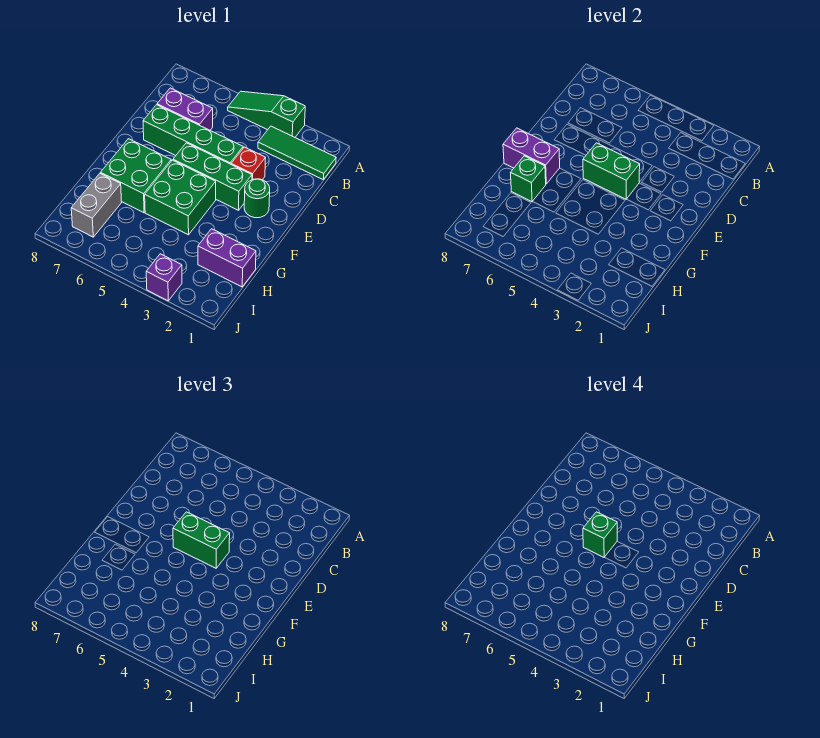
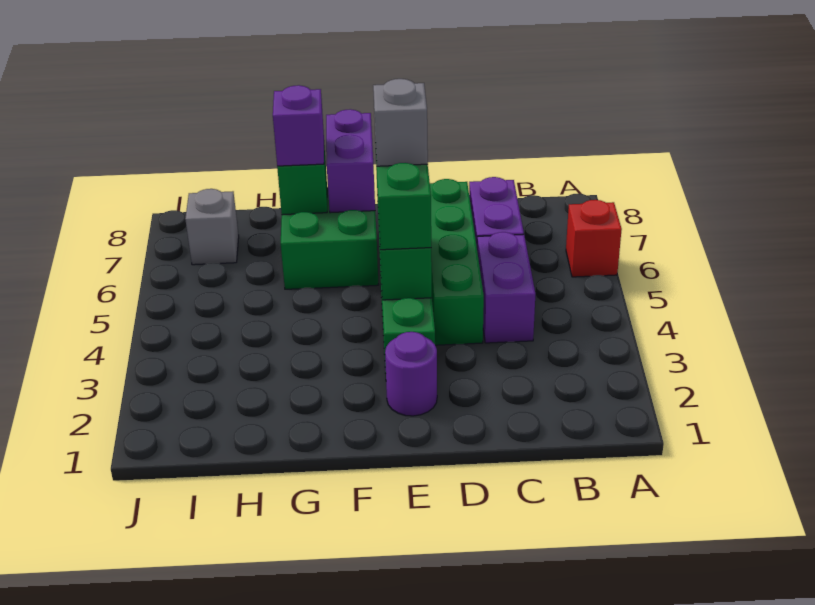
green slope A3:A5 level 1 top 3 -> none
green tile B1:B3 level 1 -> none
red brick D3 level 1 -> red brick A6 level 1
green round brick E2 level 1 -> purple round brick E2 level 1
green brick E5 level 4 -> grey brick E5 level 4
green brick F4:G5 level 1 -> none
purple brick H1:H2 level 1 -> purple brick C4:C5 level 1
grey brick H7:I7 level 1 -> grey brick I7 level 1
purple brick J3 level 1 -> purple brick G7 level 3

